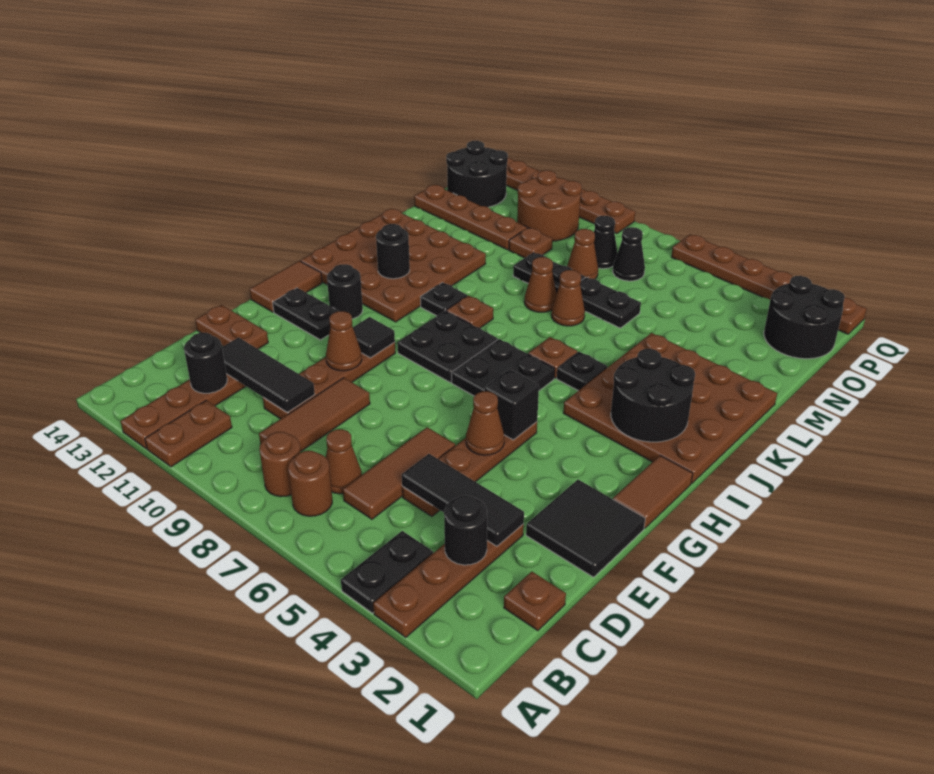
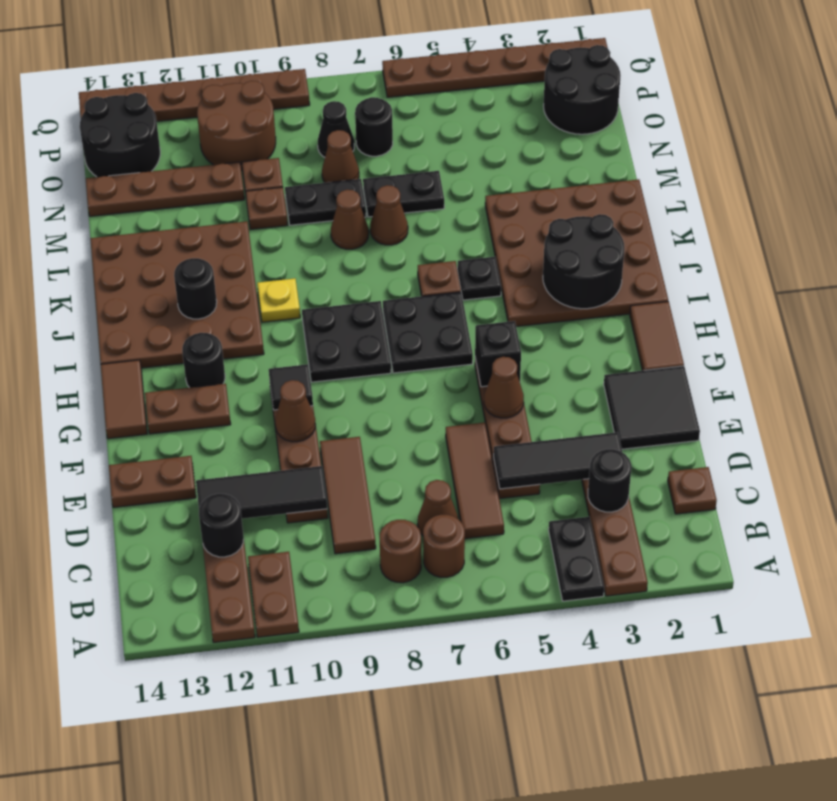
black plate G12:G13 level 1 -> brown plate G12:G13 level 1
brown plate J9 level 1 -> brown plate M10 level 1
black plate J10 level 1 -> yellow plate J10 level 1
black cone O7 level 1 -> black round brick O7 level 1

